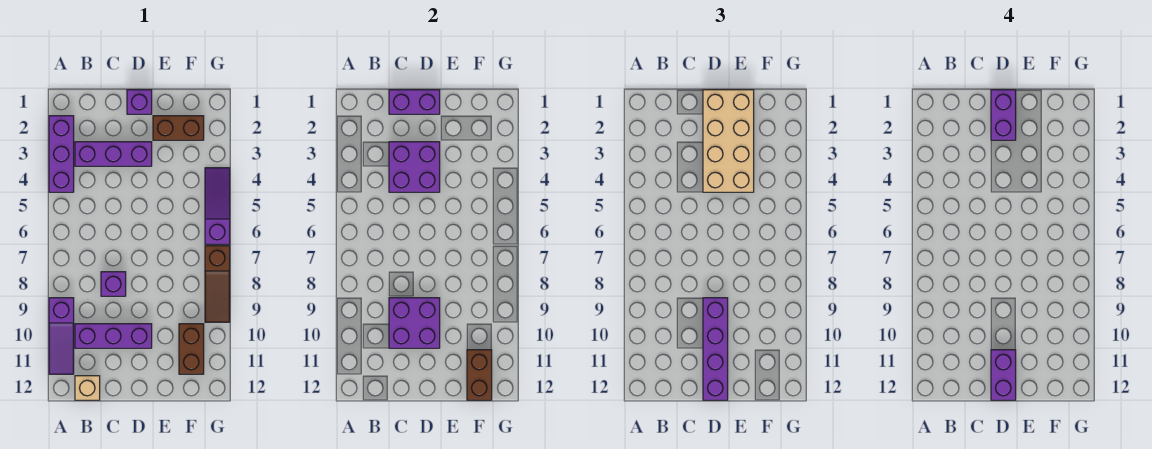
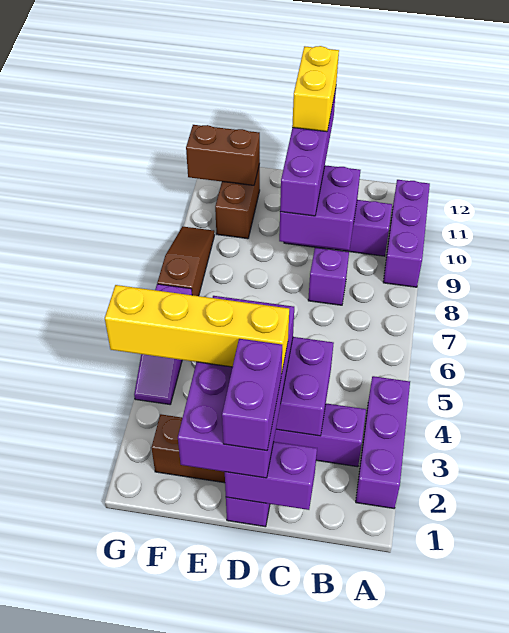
purple slope A9:A11 level 1 top 9 -> purple brick A9:A11 level 1
tan brick B12 level 1 -> none
tan brick D1:E4 level 3 -> purple brick D1:E4 level 3
none -> yellow brick D3:G3 level 4
purple brick D11:D12 level 4 -> yellow brick D11:D12 level 4
brown brick F11:F12 level 2 -> brown brick F11:G11 level 2

